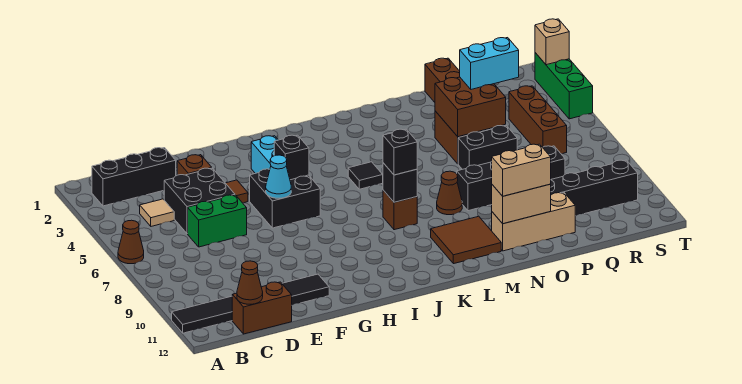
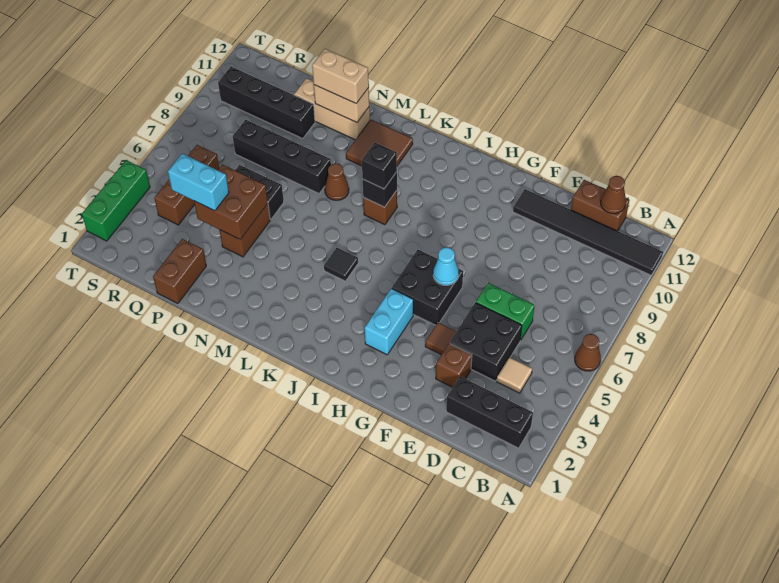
black brick H5 level 2 -> none
tan brick T2 level 2 -> none

